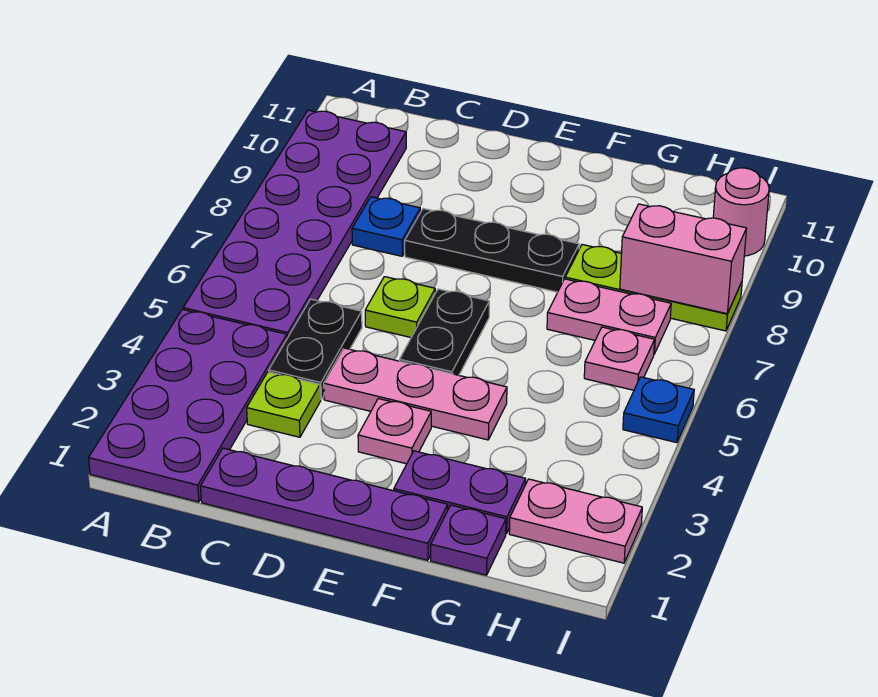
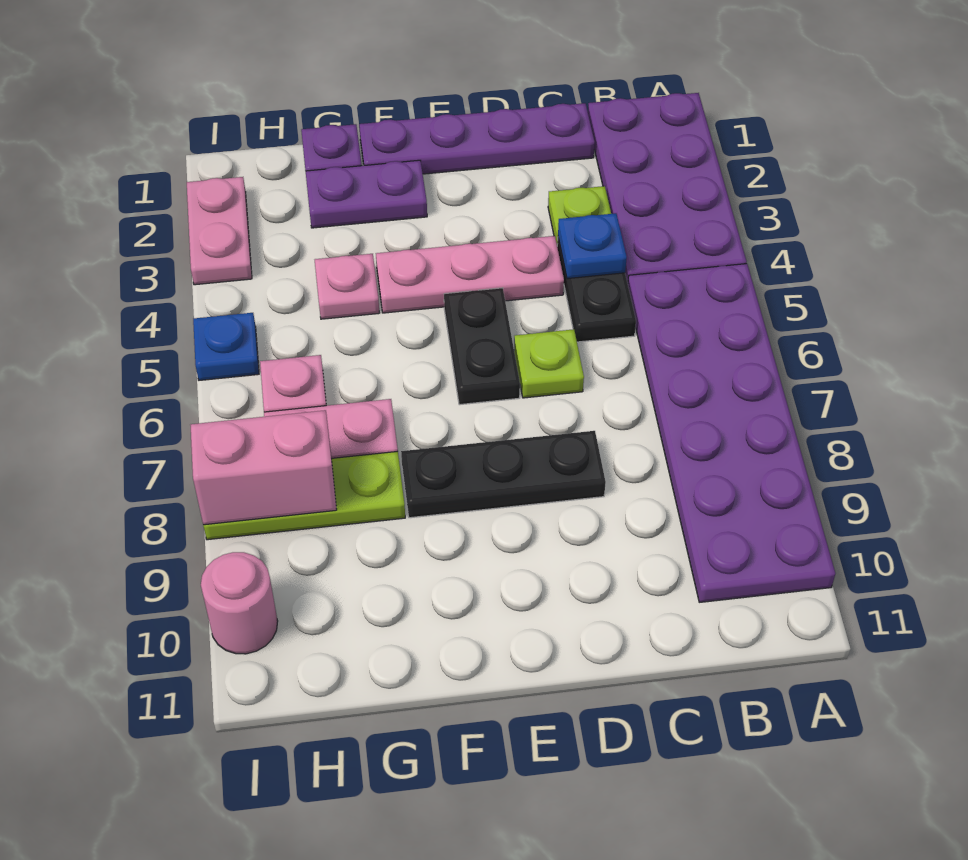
blue plate C8 level 1 -> blue plate C4 level 2
pink plate E3 level 1 -> pink plate G4 level 1
pink plate H2:I2 level 1 -> pink plate I2:I3 level 1

